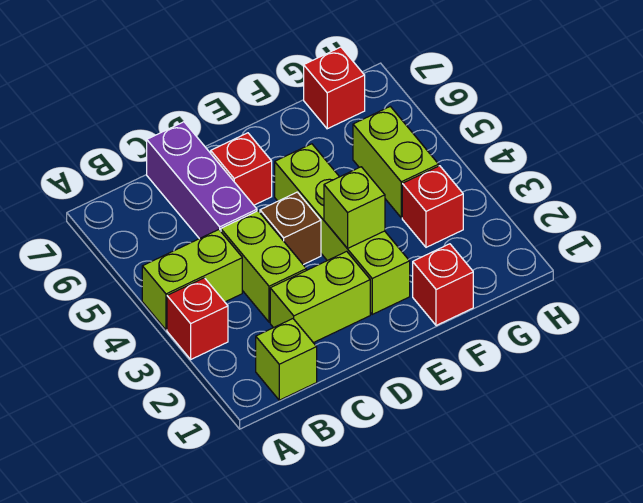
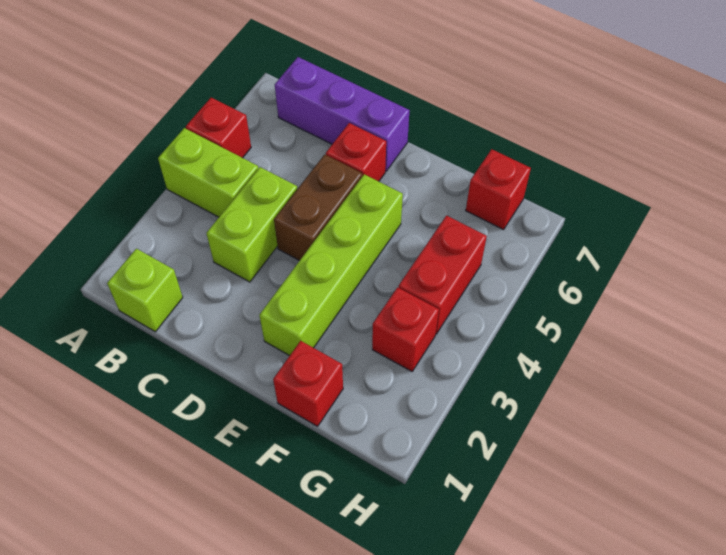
red brick A3 level 1 -> red brick A5 level 1
lime brick C2:D2 level 1 -> none
purple brick C5:C7 level 1 -> purple brick B7:D7 level 1
brown brick D4 level 1 -> brown brick D4:D5 level 1
lime brick E3 level 2 -> none
lime brick G4:G5 level 1 -> red brick G4:G5 level 1

